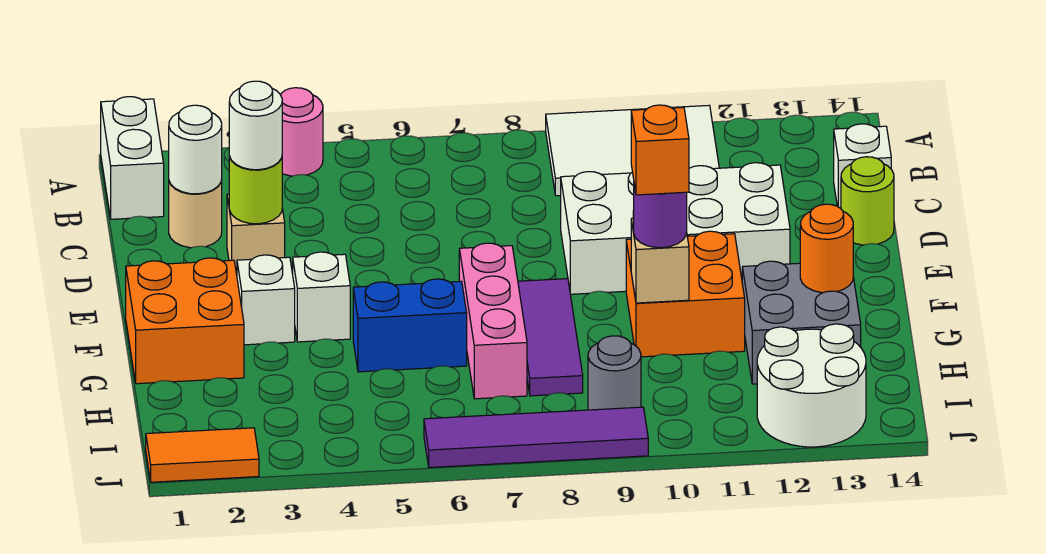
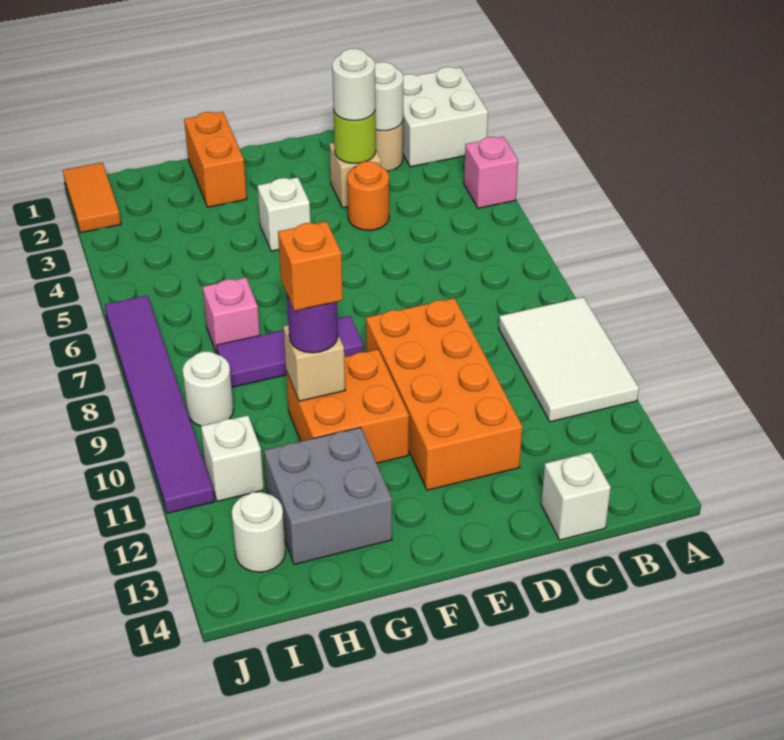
white brick A1:B1 level 1 -> white brick A1:B2 level 1
pink round brick A4 level 1 -> pink brick A4 level 1
white brick D9:E12 level 1 -> orange brick D9:E12 level 1
lime round brick D14 level 1 -> none
orange brick F1:G2 level 1 -> orange brick G1:G2 level 1
white brick F3 level 1 -> white brick I11 level 1
pink brick F7:H7 level 1 -> pink brick H7 level 1
blue brick G5:G6 level 1 -> none
orange round brick G13 level 2 -> orange round brick D4 level 1
grey round brick I9 level 1 -> white round brick I9 level 1
white round brick I12:J13 level 1 -> white round brick I13 level 1
purple tile J6:J9 level 1 -> purple tile J6:J11 level 1

